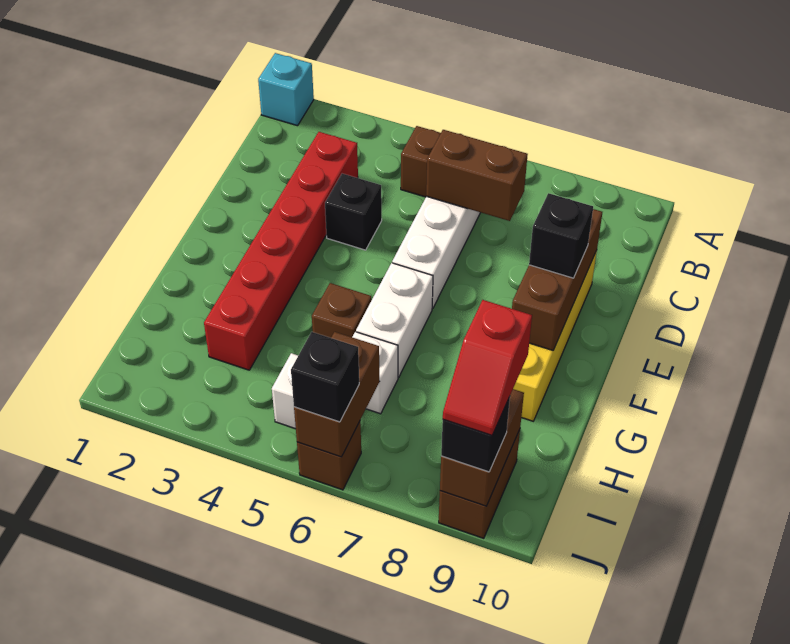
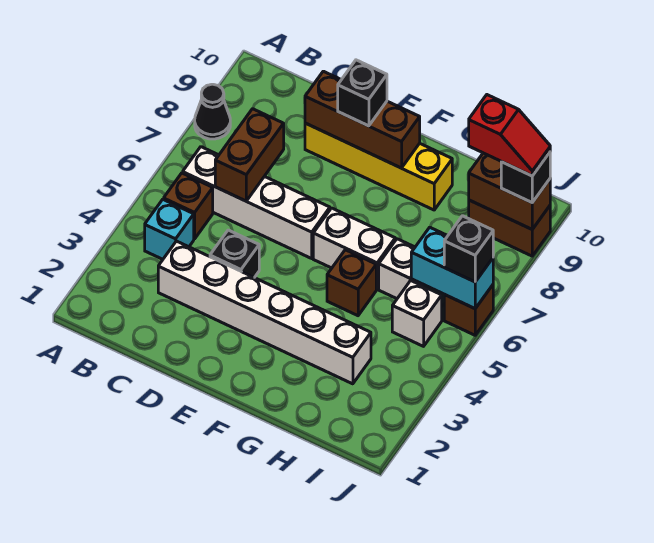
cyan brick A1 level 1 -> cyan brick B4 level 1
none -> black cone A8 level 1
red brick C3:H3 level 1 -> white brick C3:H3 level 1
brown brick I6:J6 level 2 -> cyan brick I6:J6 level 2

